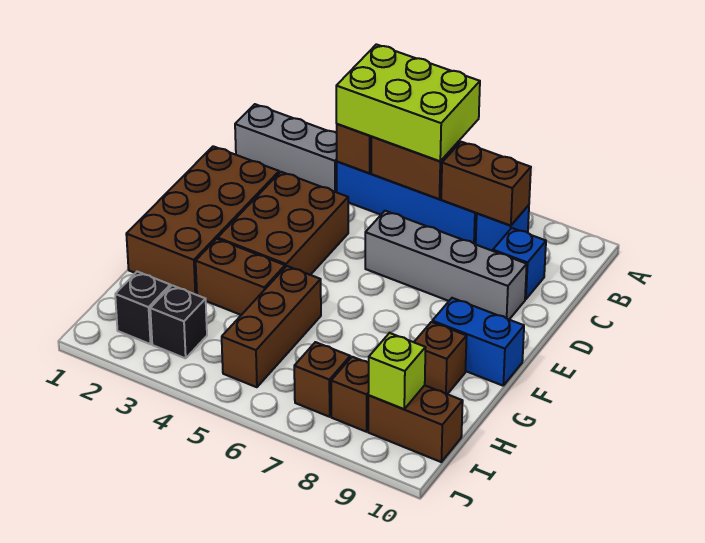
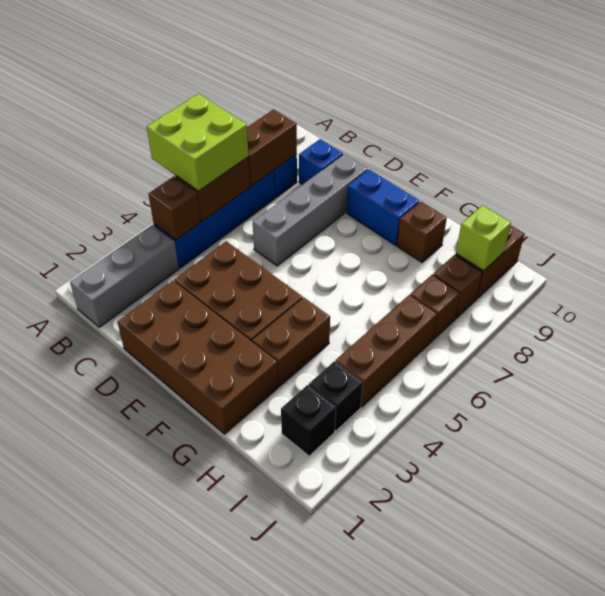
lime brick A4:B6 level 3 -> lime brick A5:B6 level 3
blue brick F9:F10 level 1 -> blue brick E9:F9 level 1
brown brick G5:I5 level 1 -> brown brick I4:I6 level 1

